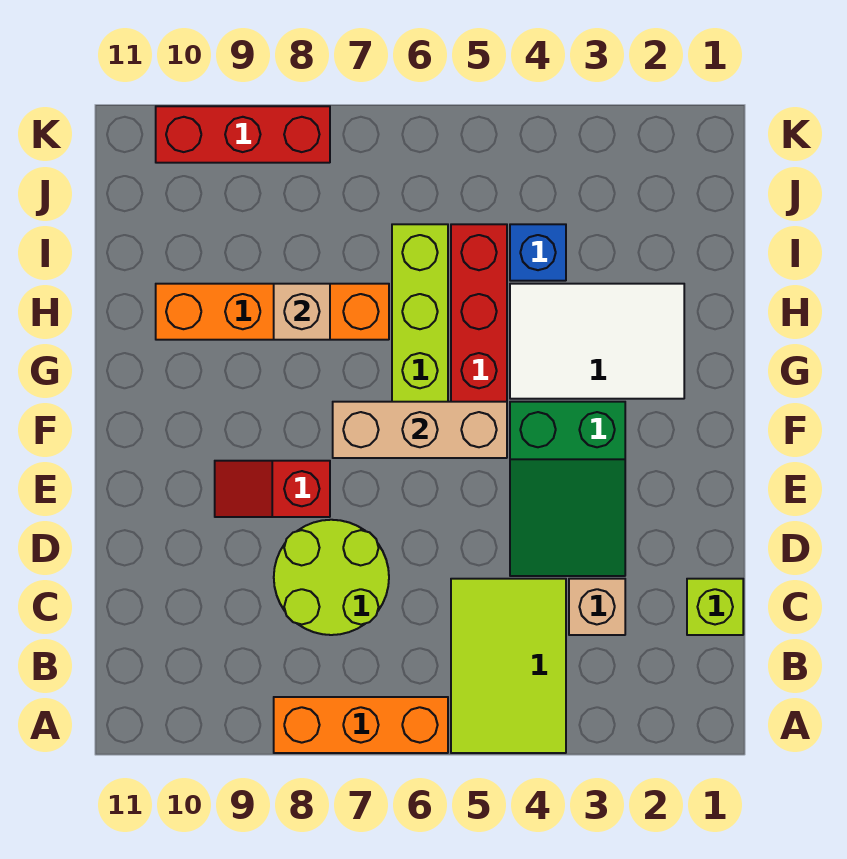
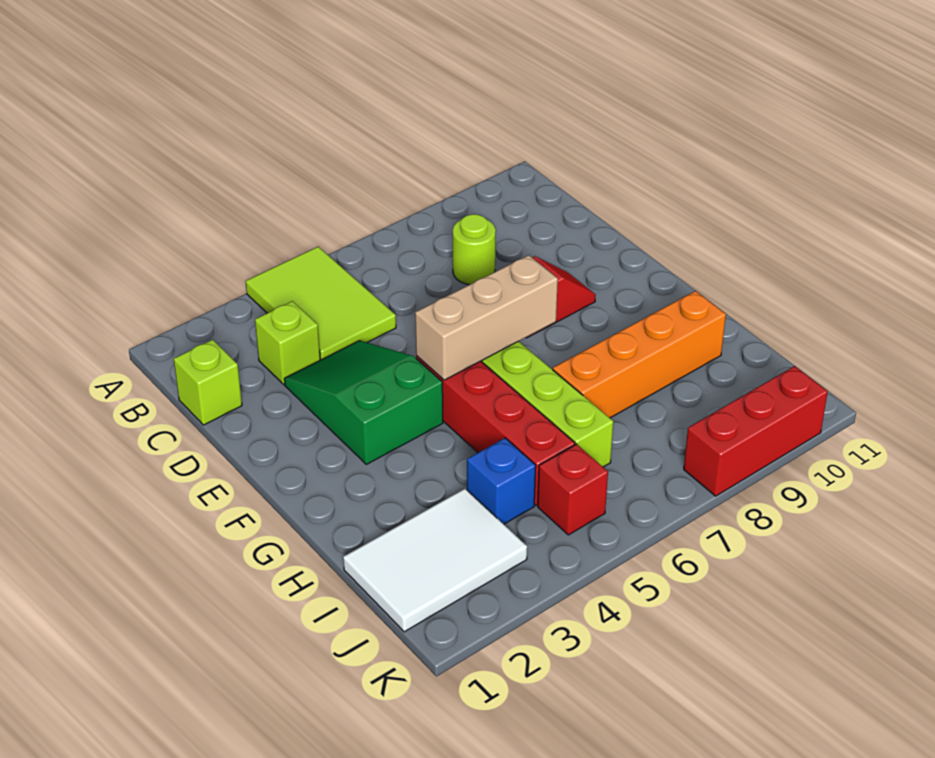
orange brick A6:A8 level 1 -> none
tan brick C3 level 1 -> lime brick C3 level 1
lime round brick C7:D8 level 1 -> lime round brick C8 level 1
white tile G2:H4 level 1 -> white tile I1:J3 level 1
tan brick H8 level 2 -> none
none -> red brick J5 level 1

